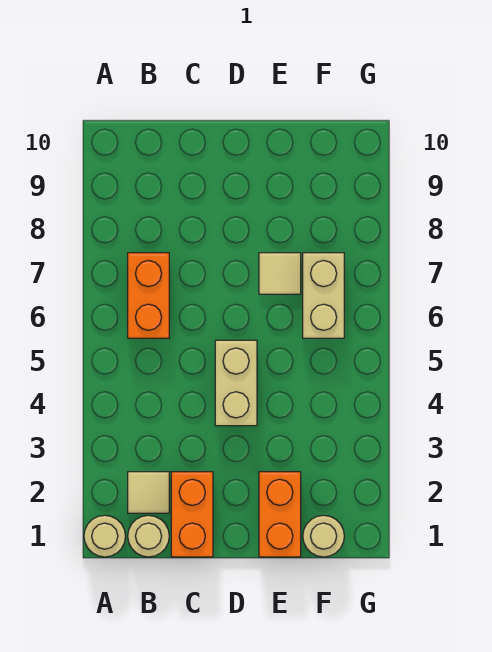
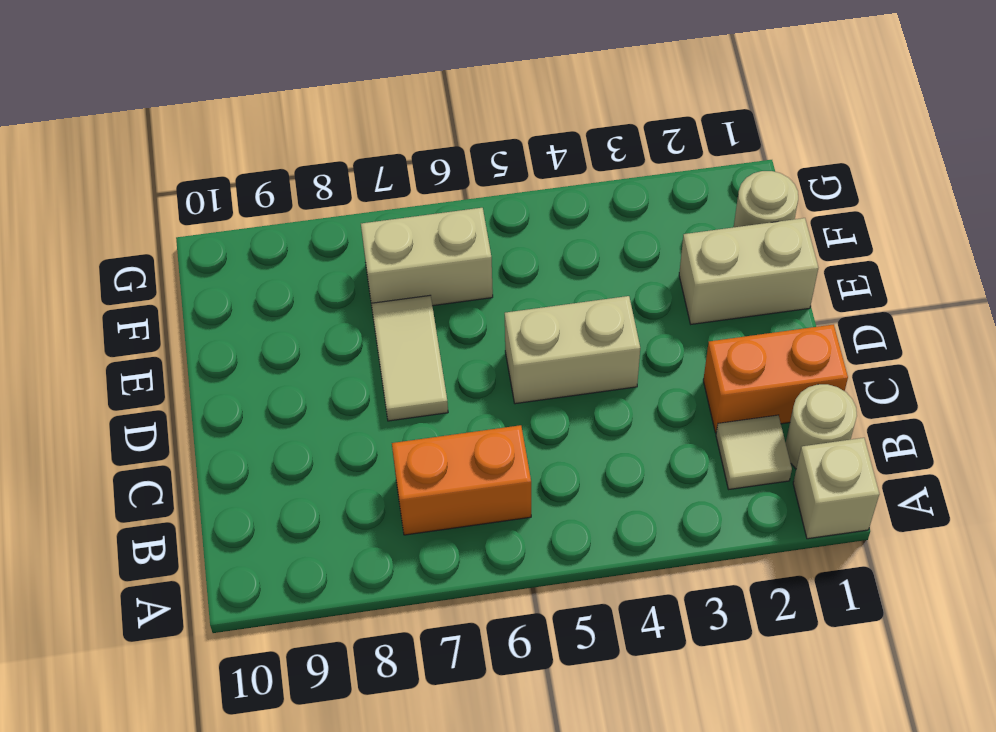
tan round brick A1 level 1 -> tan brick A1 level 1
orange brick E1:E2 level 1 -> tan brick E1:E2 level 1
tan tile E7 level 1 -> tan tile D7:E7 level 1

